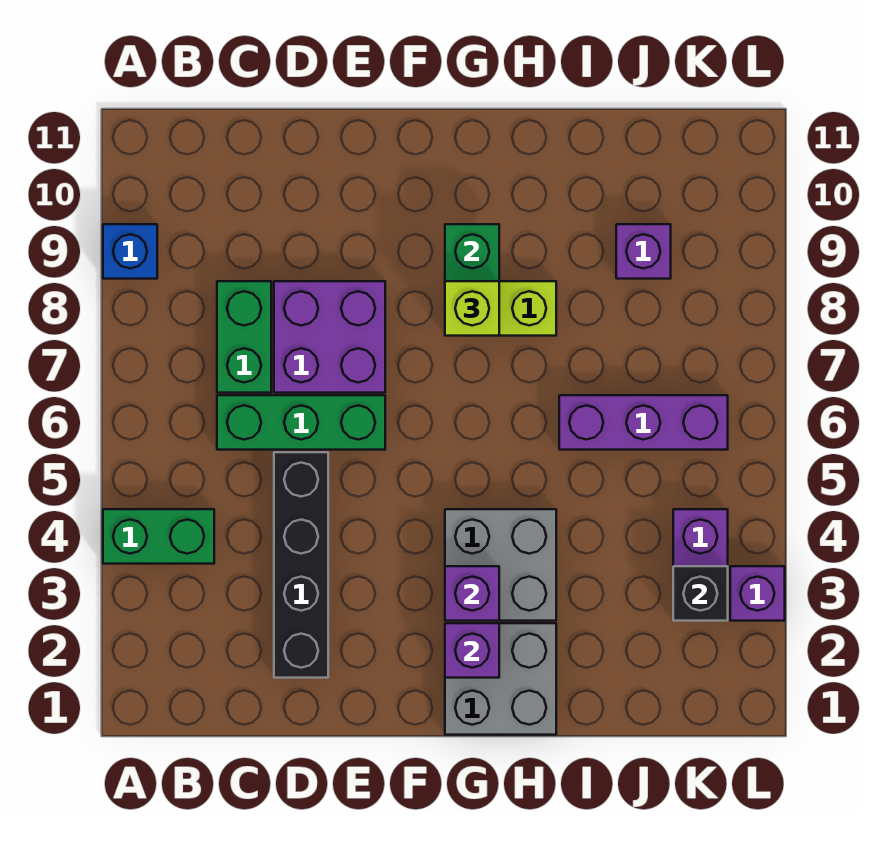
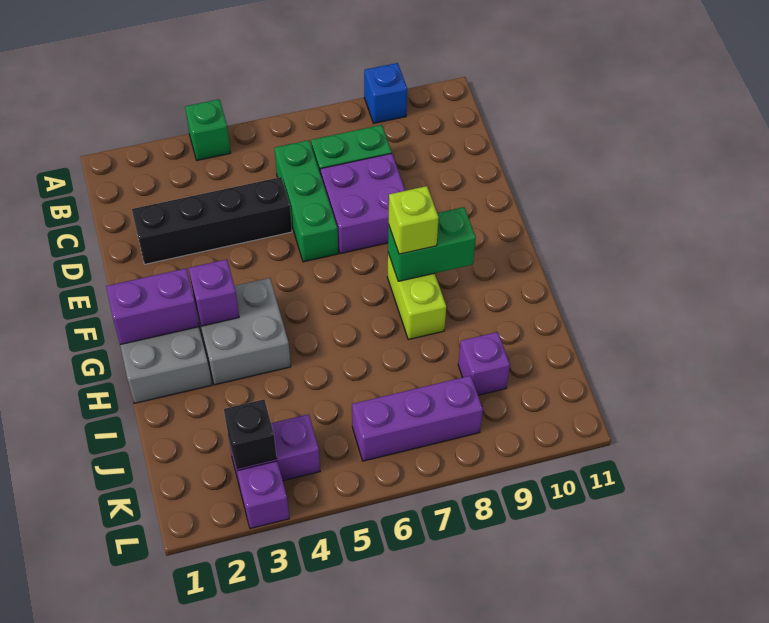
green brick A4:B4 level 1 -> green brick A4 level 1
purple brick G2 level 2 -> purple brick G1:G2 level 2
purple brick I6:K6 level 1 -> purple brick K6:K8 level 1

